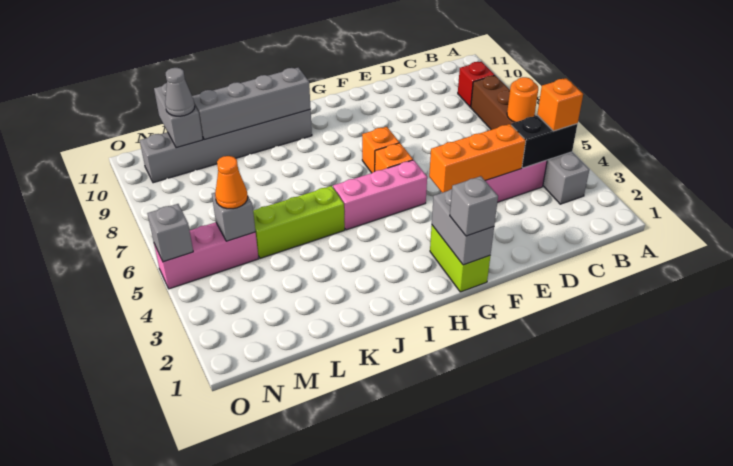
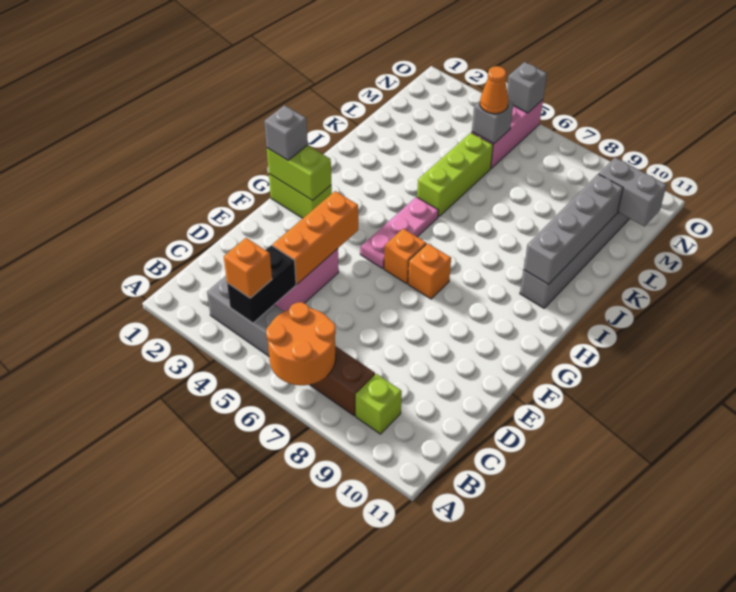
orange round brick B6 level 2 -> orange round brick A6:B7 level 2
red brick B9 level 1 -> lime brick B9 level 1
grey brick G1:G2 level 2 -> lime brick G1:G2 level 2
pink brick G5:I5 level 1 -> pink plate G5:I5 level 1
grey cone M10 level 3 -> none

